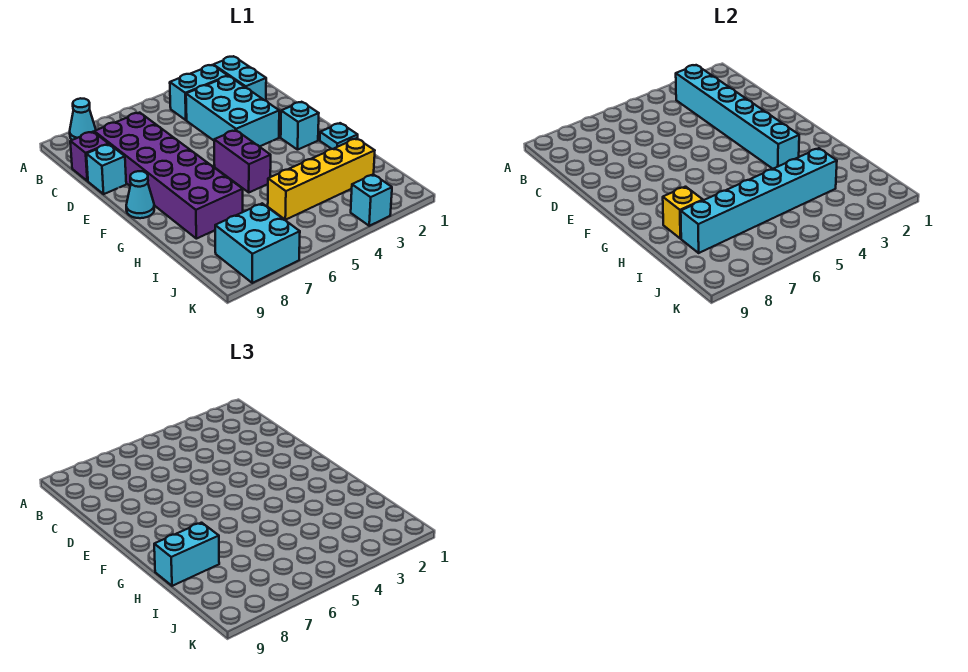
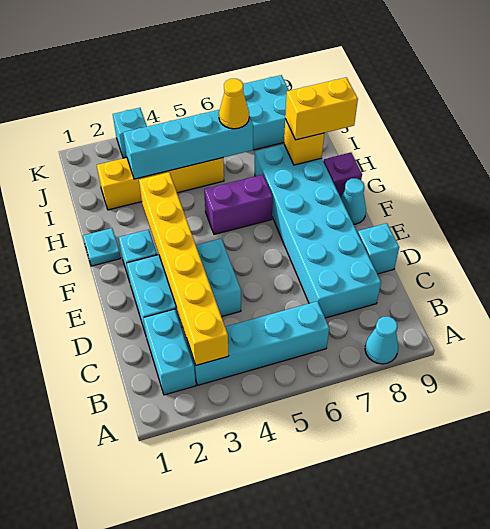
cyan brick B3:B4 level 1 -> cyan brick B3:B6 level 1
cyan brick B3:G3 level 2 -> yellow brick B3:G3 level 2
cyan brick C3:E4 level 1 -> cyan brick D2:E4 level 1
purple brick C7:H8 level 1 -> cyan brick C7:H8 level 1
purple brick C9 level 1 -> purple brick G9 level 1
purple brick F5:G5 level 1 -> purple brick G5:G6 level 1
cyan brick H8:H9 level 3 -> yellow brick H8:H9 level 3
cyan brick I3:I8 level 2 -> cyan brick I3:I6 level 2
none -> yellow cone I6 level 3

